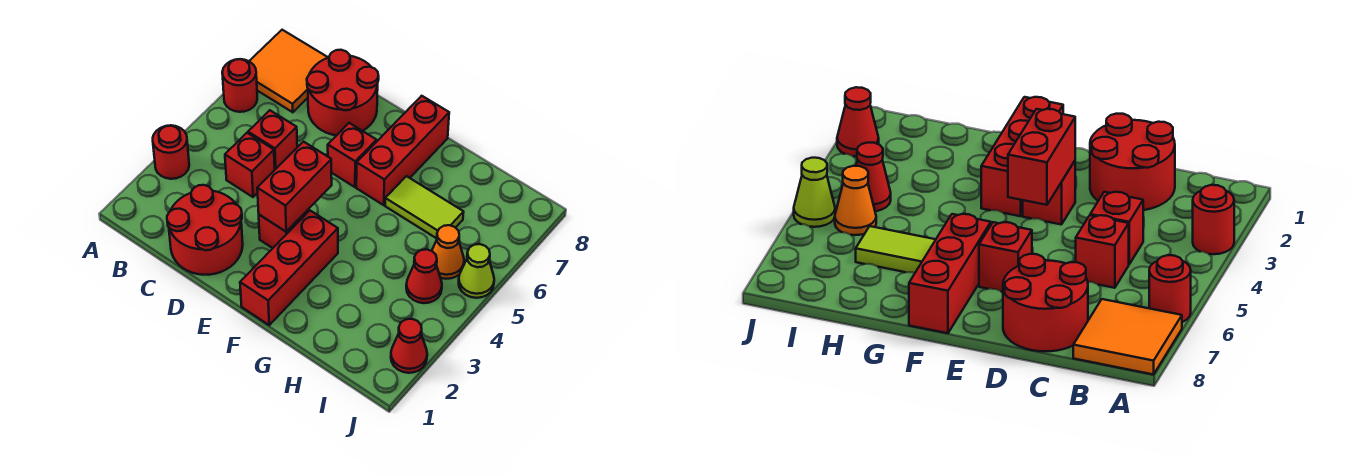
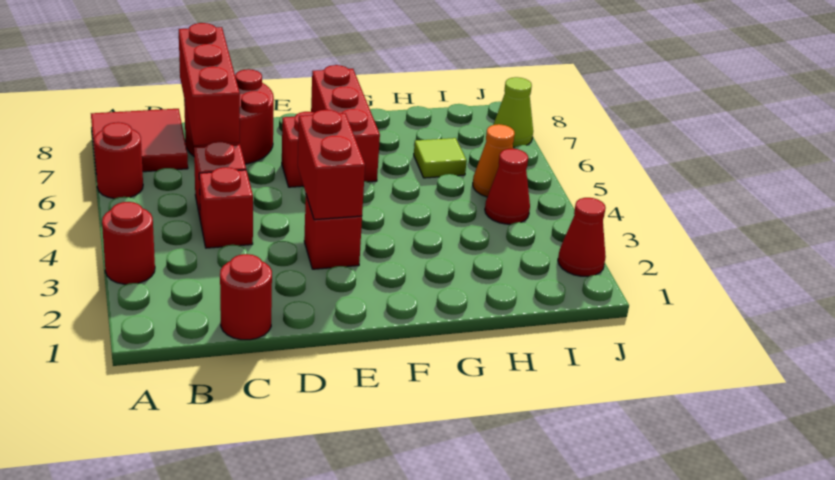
orange tile A7:B8 level 1 -> red tile A7:B8 level 1
red round brick C1:D2 level 1 -> red round brick C1 level 1
red brick F1:F3 level 1 -> red brick C6:C8 level 2
lime tile G6:H6 level 1 -> lime tile H6 level 1
lime cone J5 level 1 -> lime cone J7 level 1

